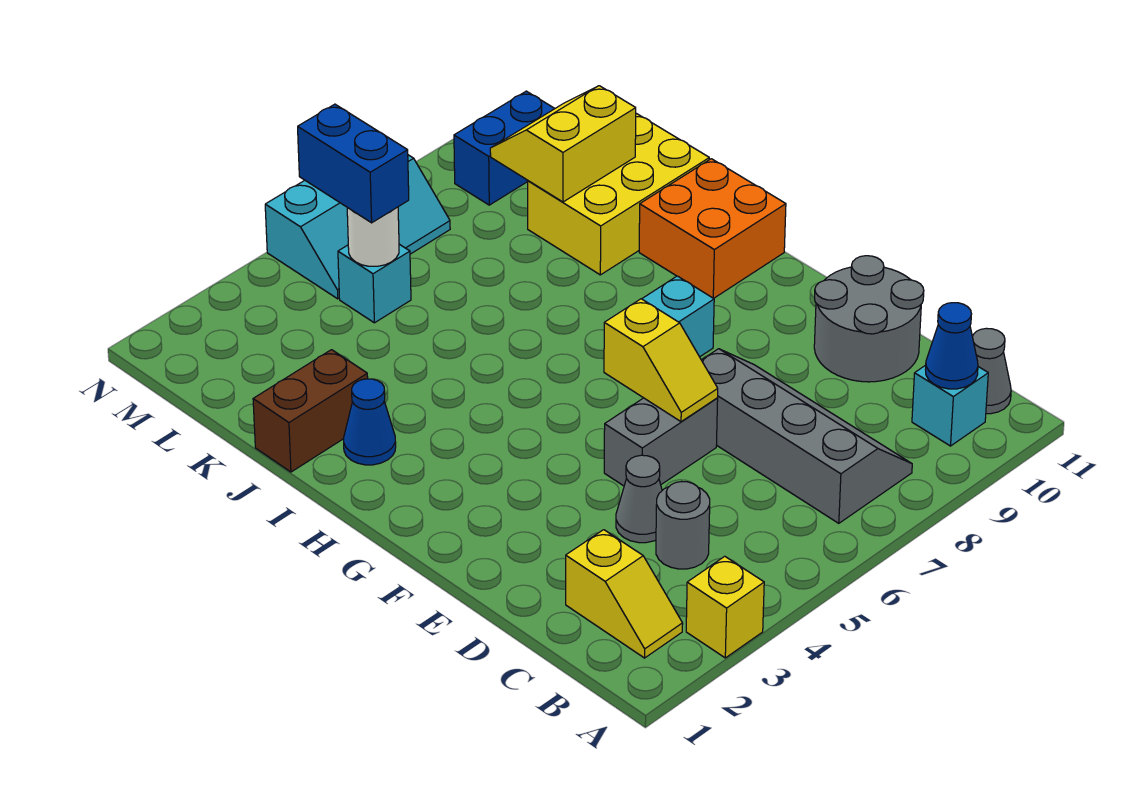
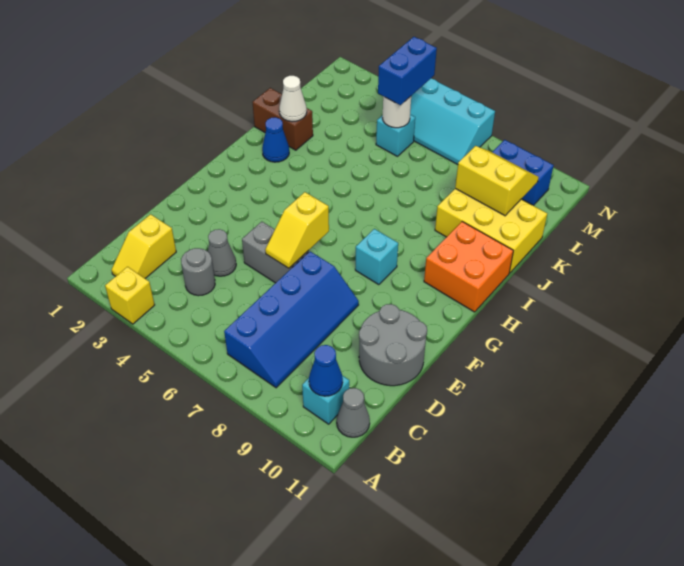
grey slope B7:E8 level 1 top 7 -> blue slope B7:E8 level 1 top 7
none -> white cone J2 level 2

